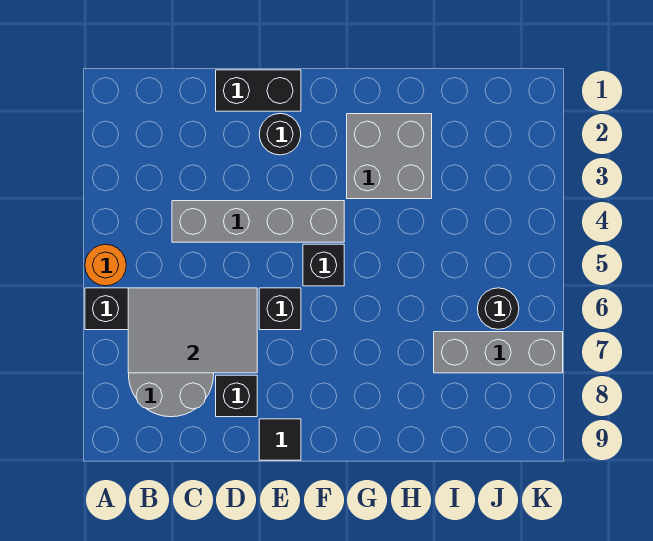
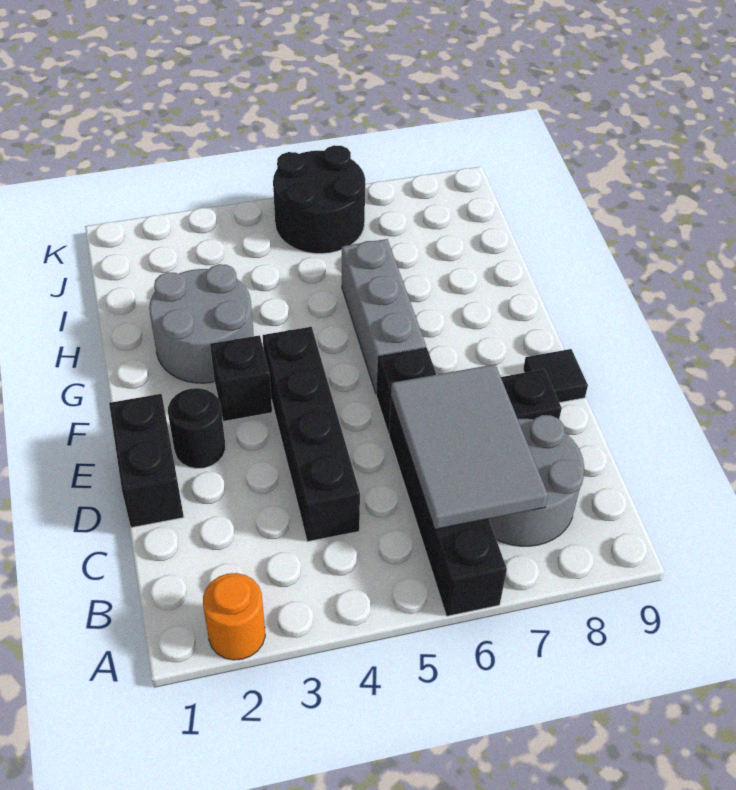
orange round brick A5 level 1 -> orange round brick A2 level 1
grey brick C4:F4 level 1 -> black brick C4:F4 level 1
black brick F5 level 1 -> black brick F3 level 1
grey brick G2:H3 level 1 -> grey round brick G2:H3 level 1
grey brick I7:K7 level 1 -> grey brick F6:H6 level 1
black round brick J6 level 1 -> black round brick J5:K6 level 1

